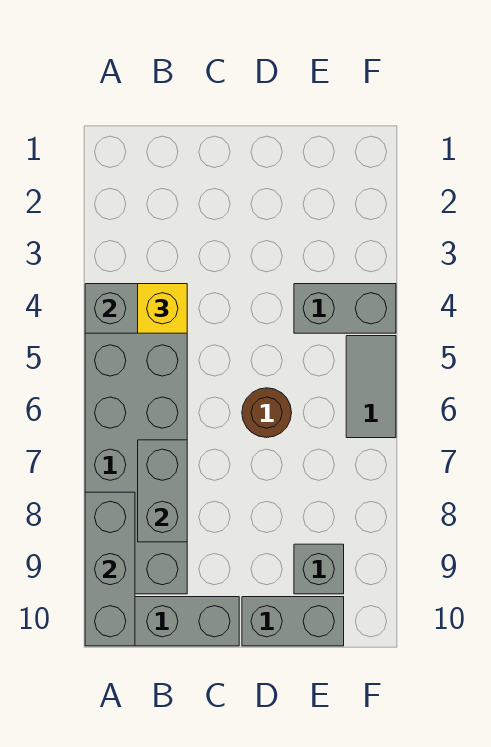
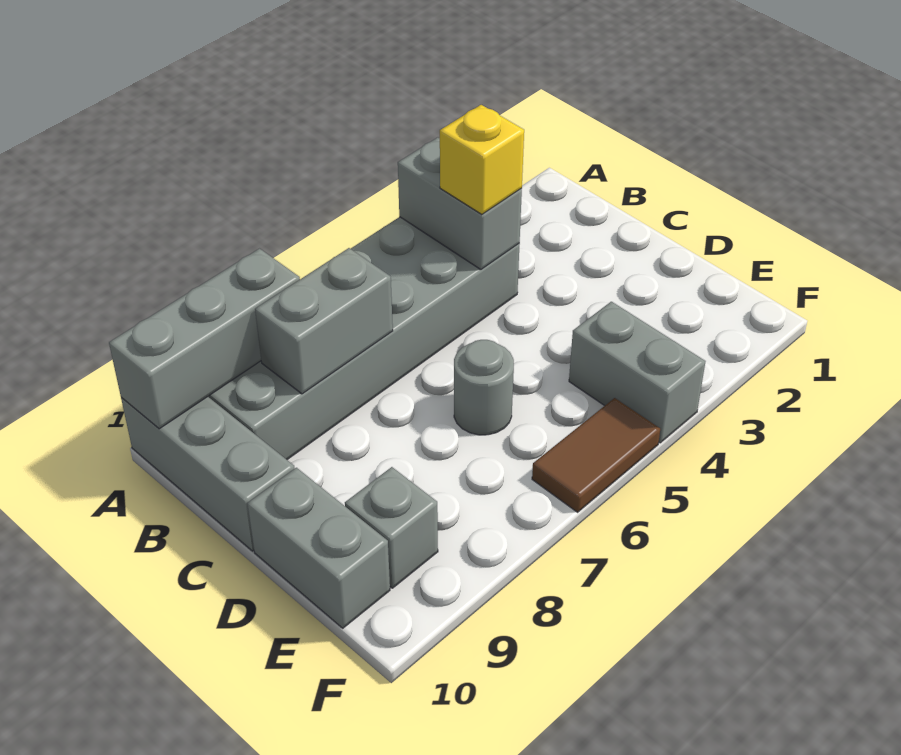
brown round brick D6 level 1 -> grey round brick D6 level 1
grey tile F5:F6 level 1 -> brown tile F5:F6 level 1

